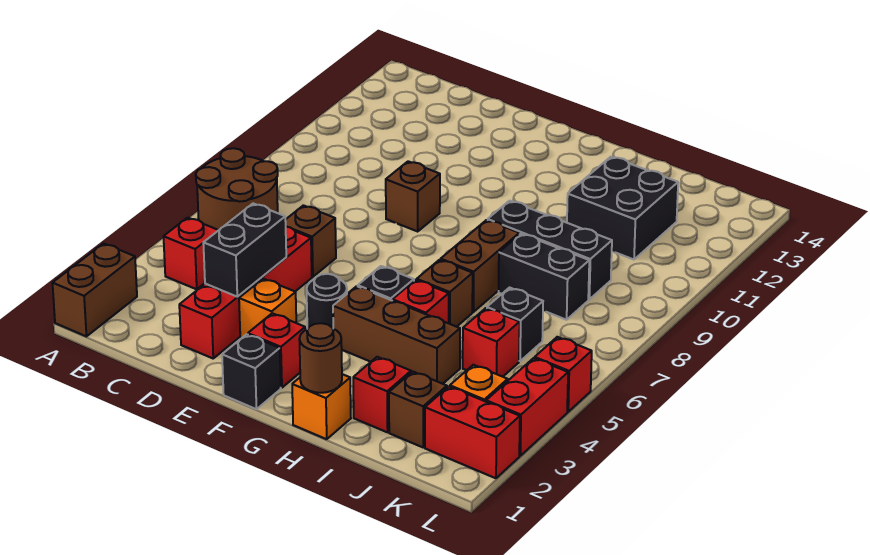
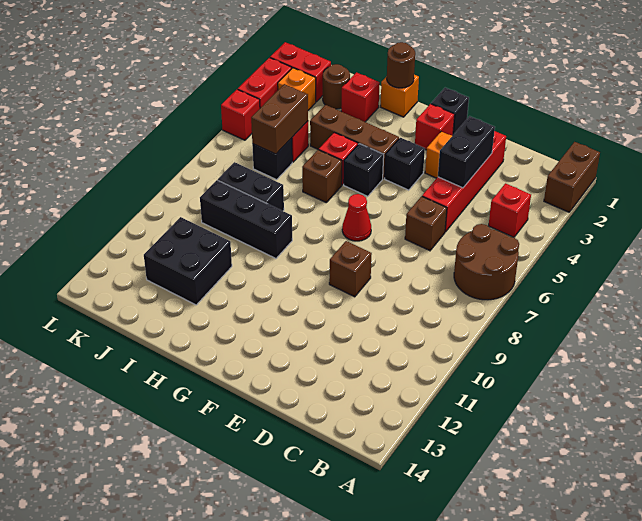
black round brick F4 level 1 -> black brick F4 level 1
none -> red cone F7 level 1
brown brick H7:H8 level 1 -> brown brick J5:J6 level 2
brown brick J2 level 1 -> brown round brick J2 level 1

